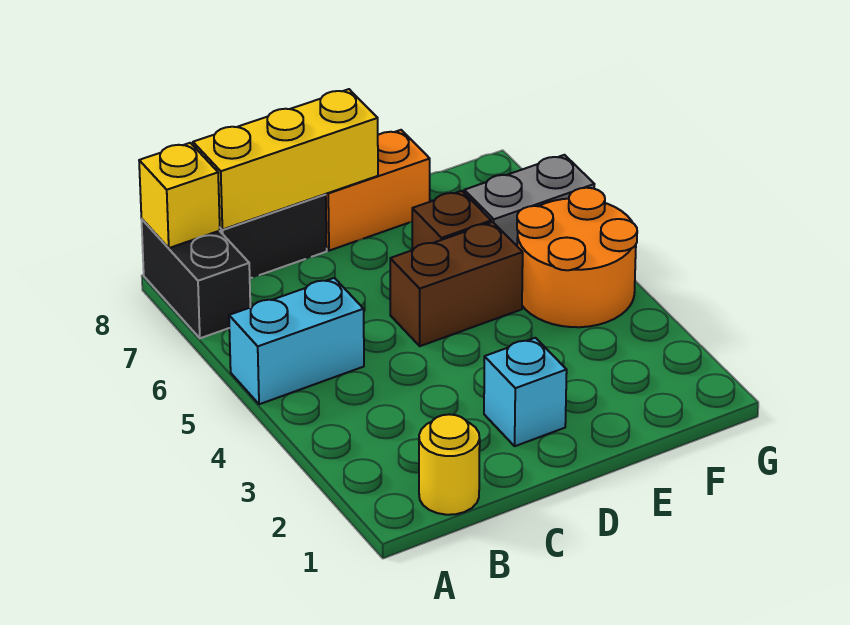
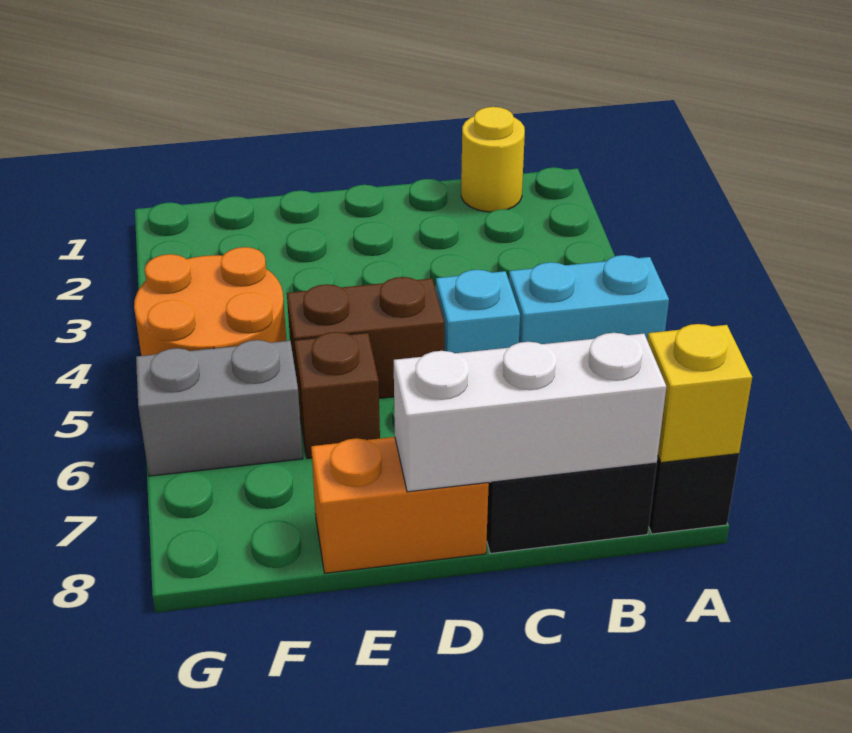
yellow brick B8:D8 level 2 -> white brick B8:D8 level 2
cyan brick D2 level 1 -> cyan brick C5 level 1

